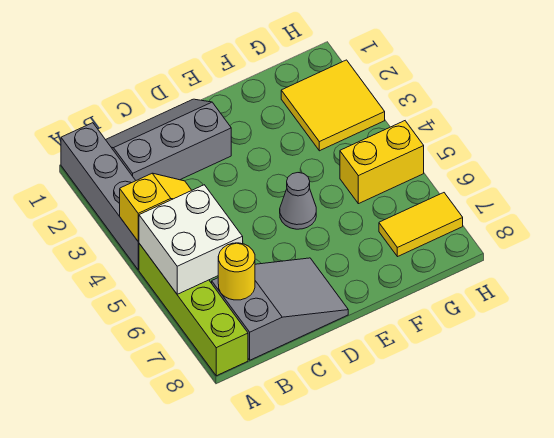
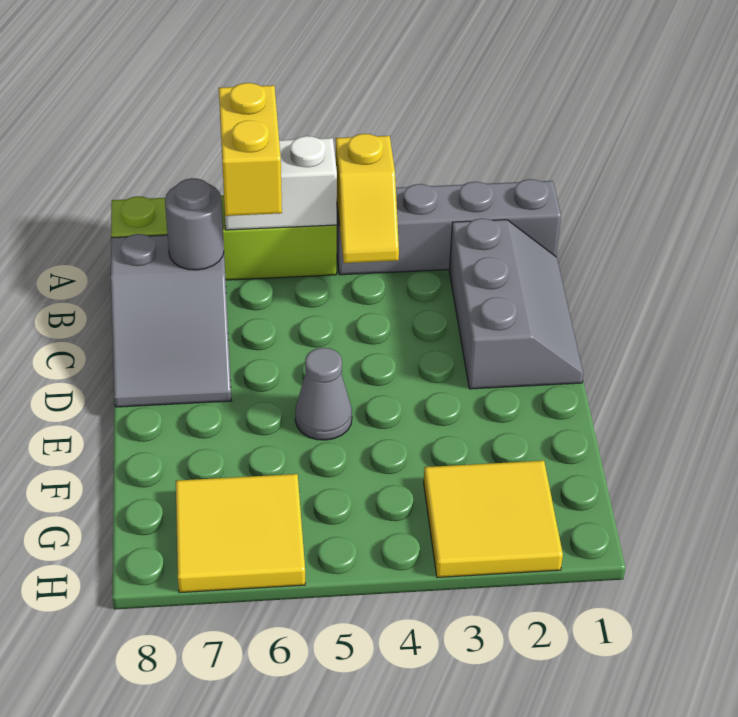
white brick A5:B6 level 2 -> white brick A5:A6 level 2
yellow round brick B7 level 2 -> grey round brick B7 level 2
yellow brick G5:H5 level 1 -> yellow brick A6:B6 level 3
yellow tile G7:H7 level 1 -> yellow tile G6:H7 level 1

